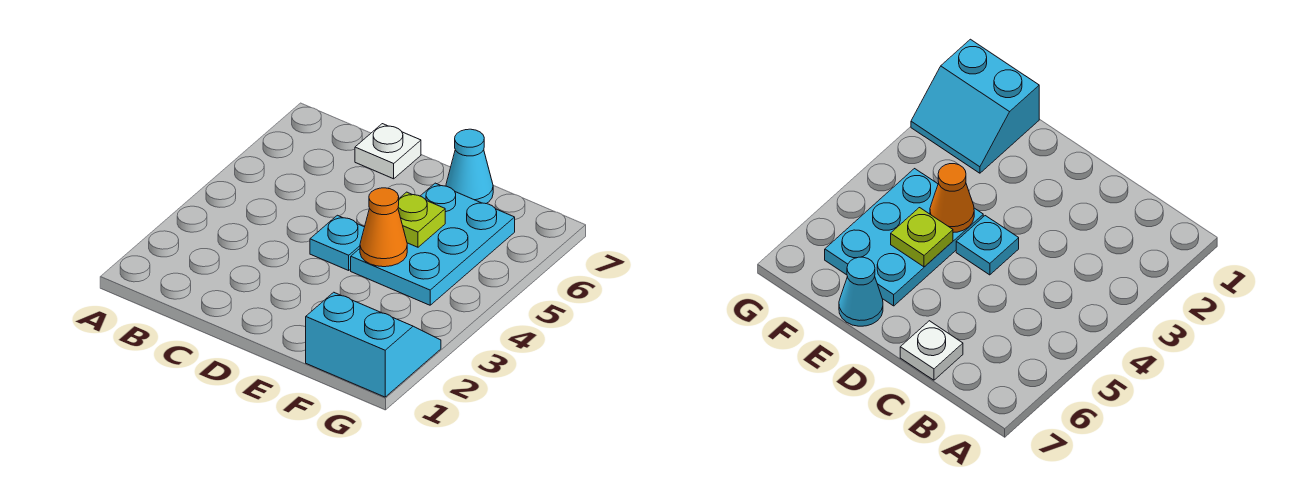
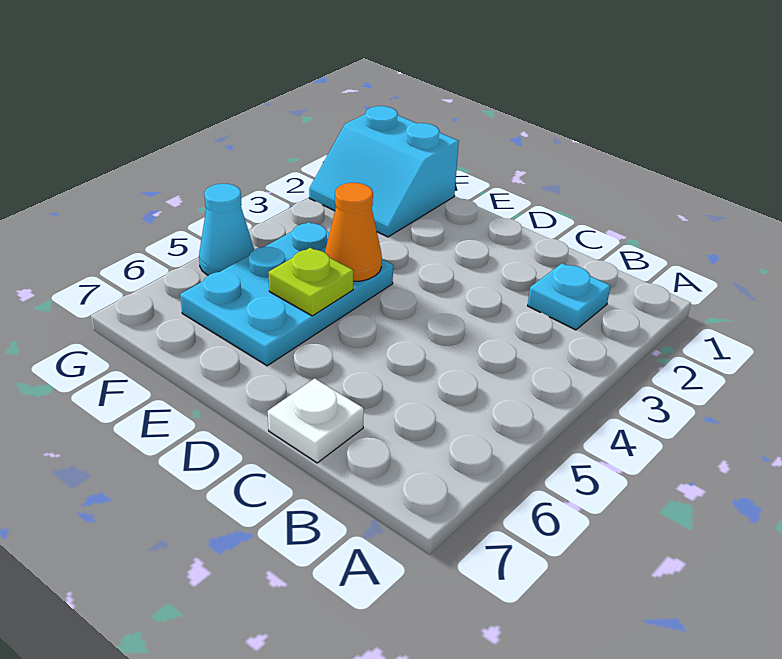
cyan plate D4 level 1 -> cyan plate B2 level 1
cyan cone E7 level 1 -> cyan cone G5 level 1

